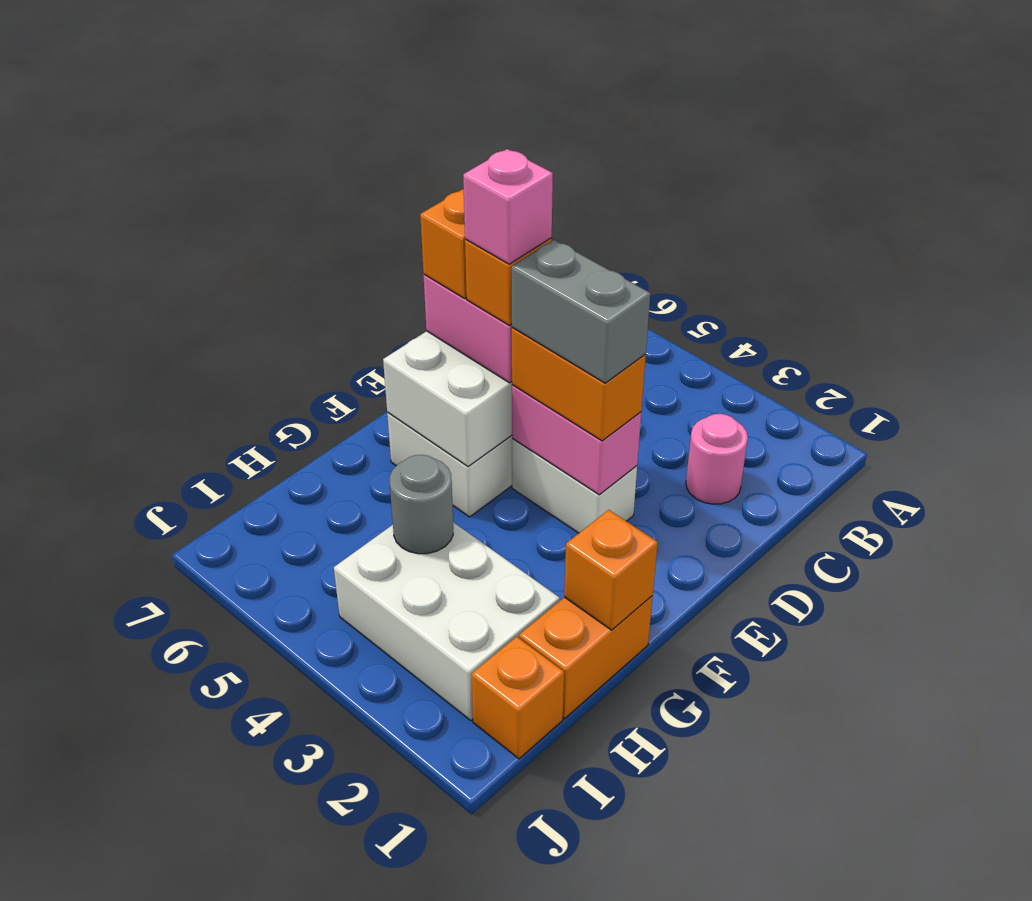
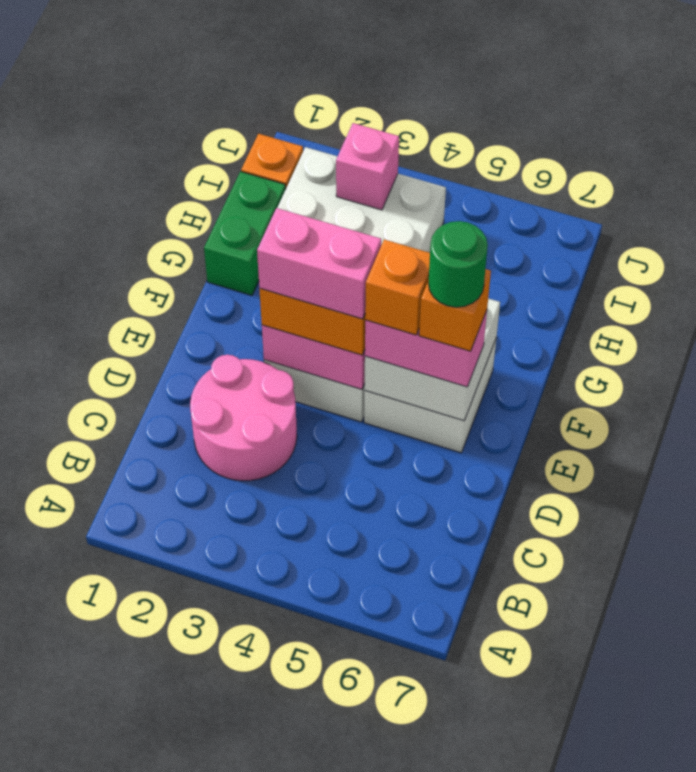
pink round brick C2 level 1 -> pink round brick C2:D3 level 1
grey brick E3:E4 level 4 -> pink brick E3:E4 level 4
pink brick E5 level 5 -> pink brick I3 level 2
none -> green round brick E6 level 5
orange brick G1:H1 level 1 -> green brick G1:H1 level 1
orange brick G1 level 2 -> none
grey round brick H4 level 2 -> none

